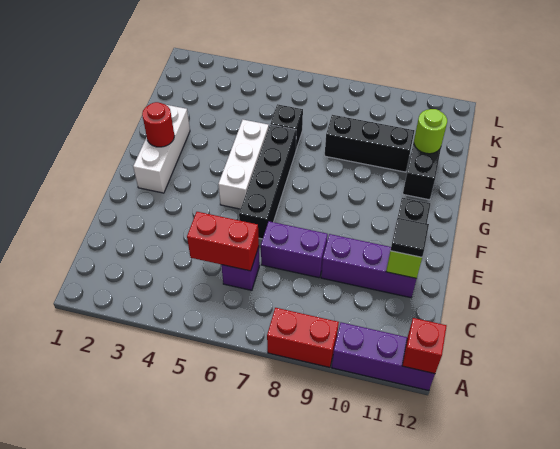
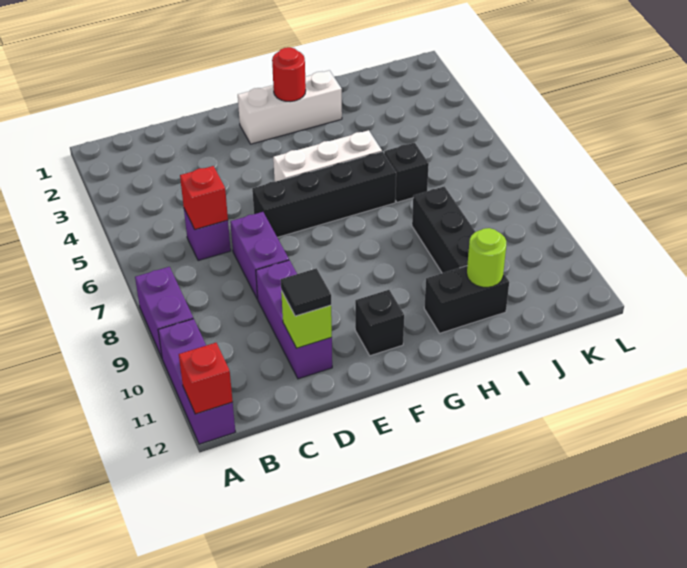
red brick A8:A9 level 1 -> purple brick A8:A9 level 1
red brick C5:C6 level 2 -> red brick C6 level 2

